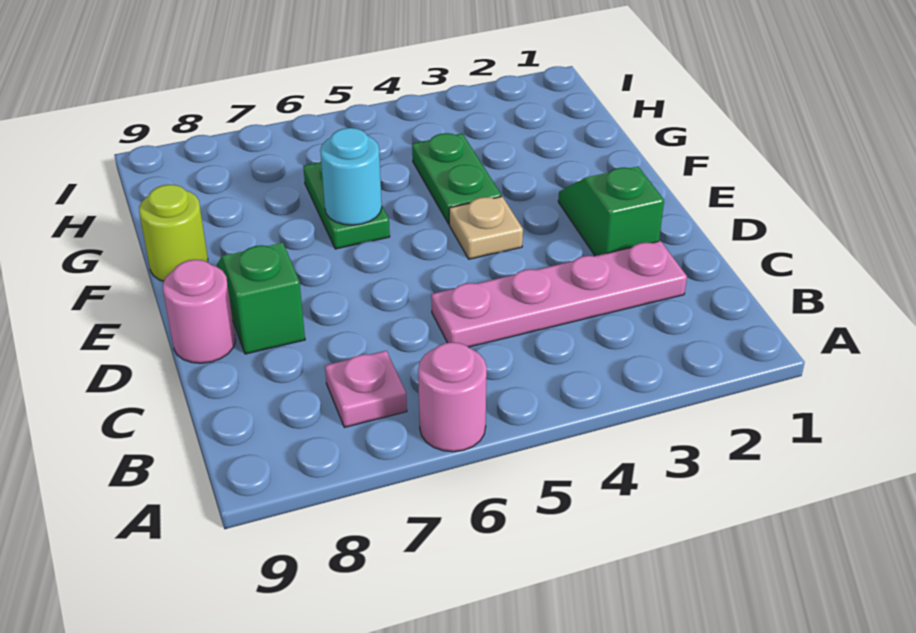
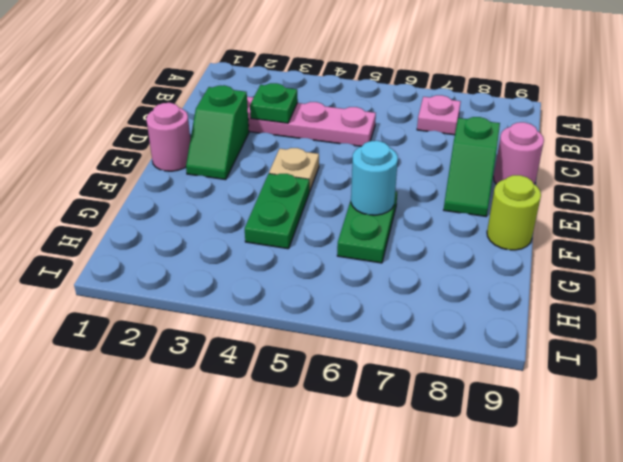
pink round brick A6 level 1 -> pink round brick E1 level 1
none -> green plate C3 level 2

